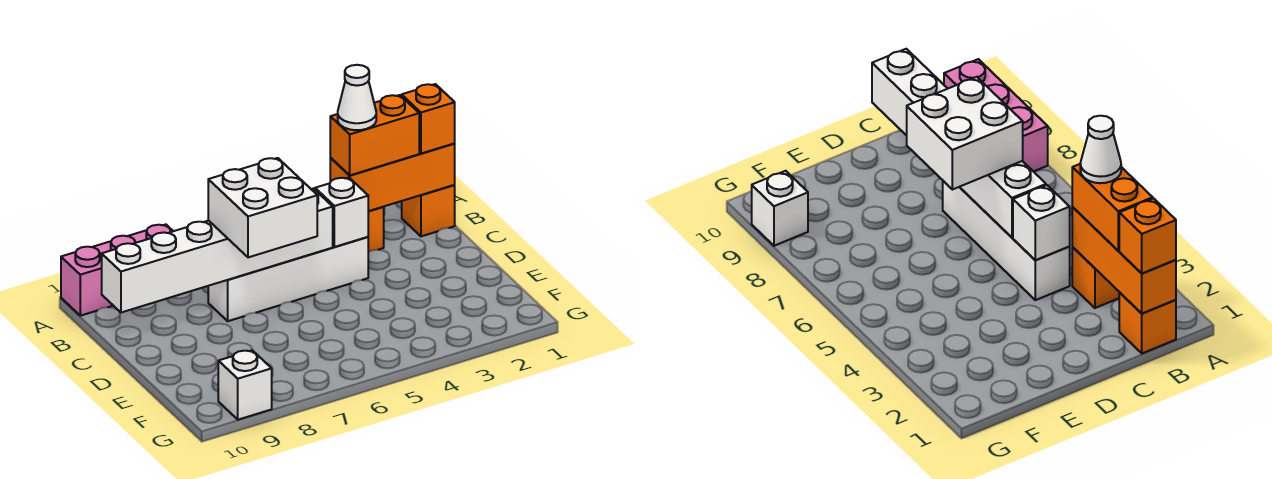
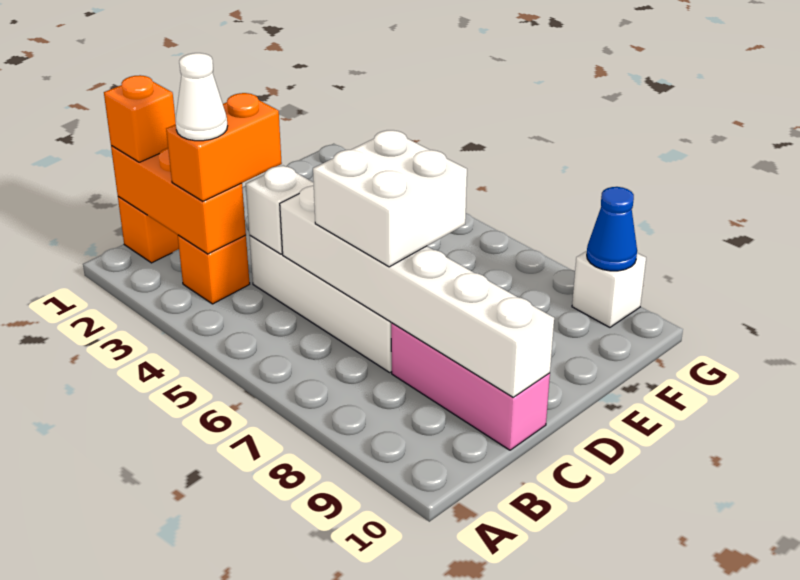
pink brick A8:A10 level 1 -> pink brick C8:C10 level 1
orange brick B2:B3 level 3 -> orange brick B3:C3 level 3
none -> blue cone G9 level 2

